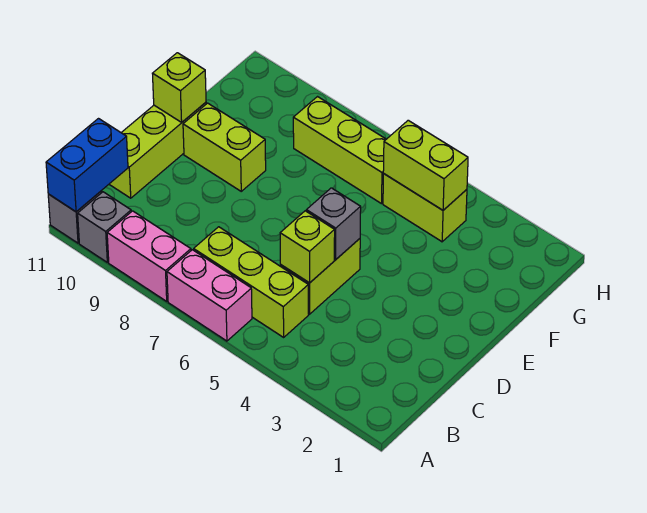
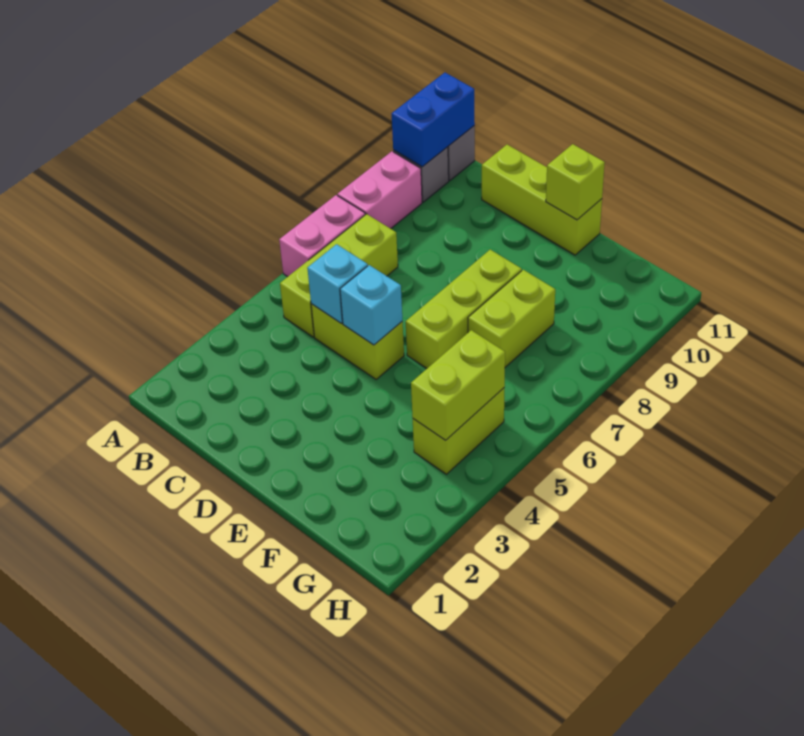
blue brick A11:B11 level 2 -> blue brick A10:A11 level 2
lime brick C5 level 2 -> cyan brick C5 level 2
grey brick D5 level 2 -> cyan brick D5 level 2
lime brick E9:E10 level 1 -> lime brick F7:F8 level 1
lime brick G6:G8 level 1 -> lime brick E6:E8 level 1

